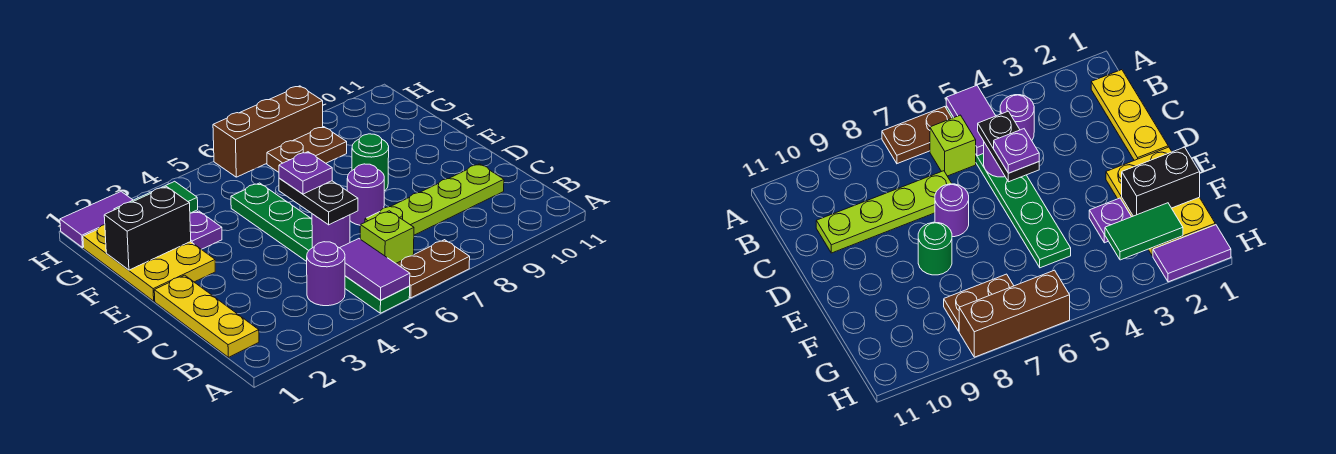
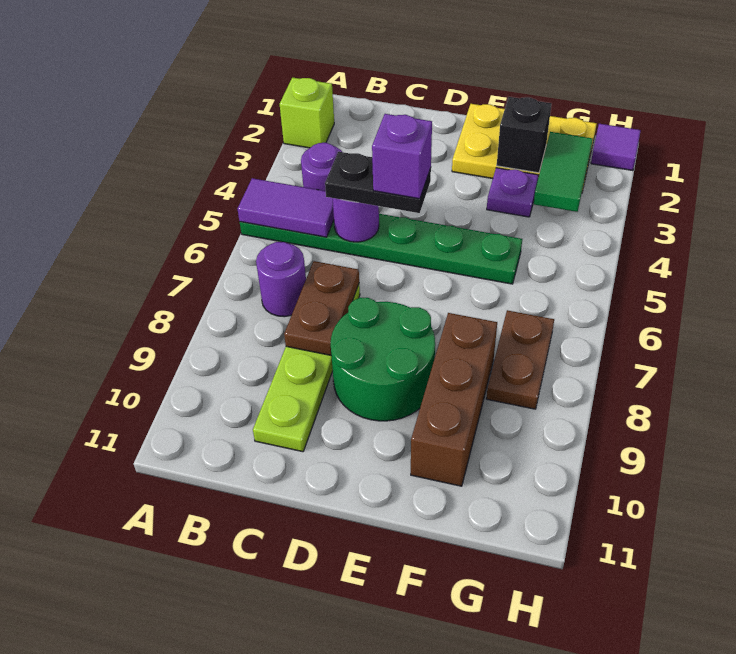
brown plate A6:A7 level 1 -> brown plate C7:C8 level 2
yellow plate B1:D1 level 1 -> none
lime brick B6 level 1 -> lime brick A2 level 1
purple plate D5 level 4 -> purple brick D5 level 4
purple round brick D7 level 1 -> purple round brick B7 level 1
green round brick E8 level 1 -> green round brick D8:E9 level 1
black brick F1:F2 level 2 -> black brick F2 level 2
purple tile H1:H2 level 1 -> purple tile H1 level 1
brown brick H6:H8 level 1 -> brown brick F8:F10 level 1

